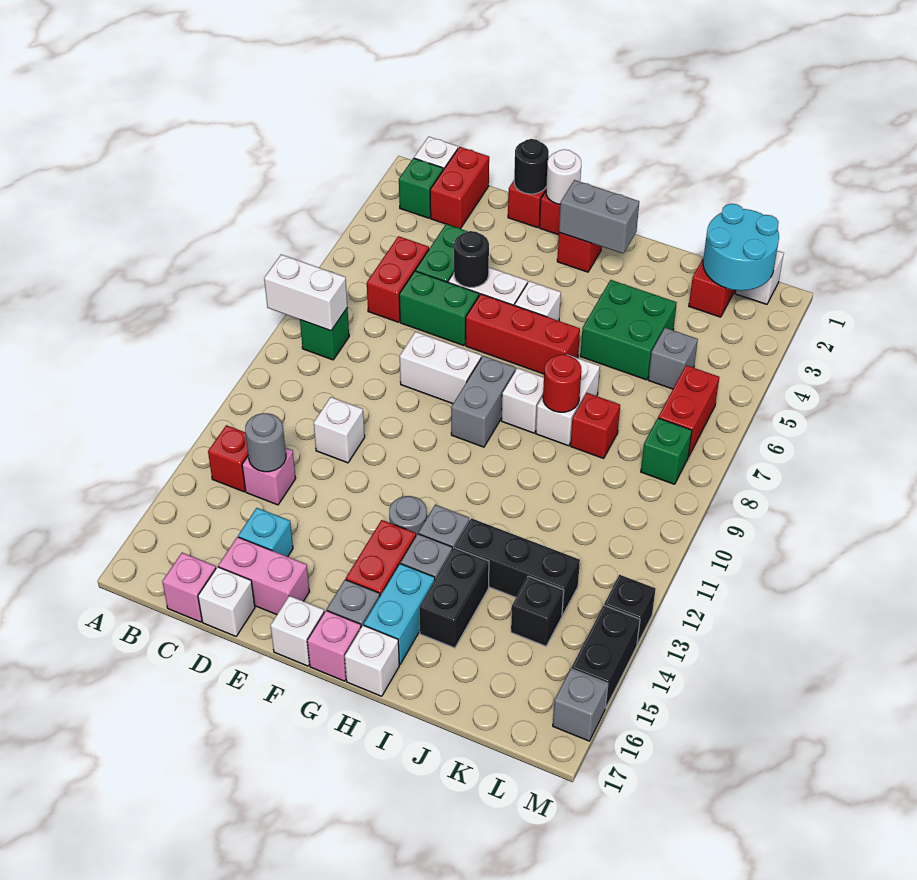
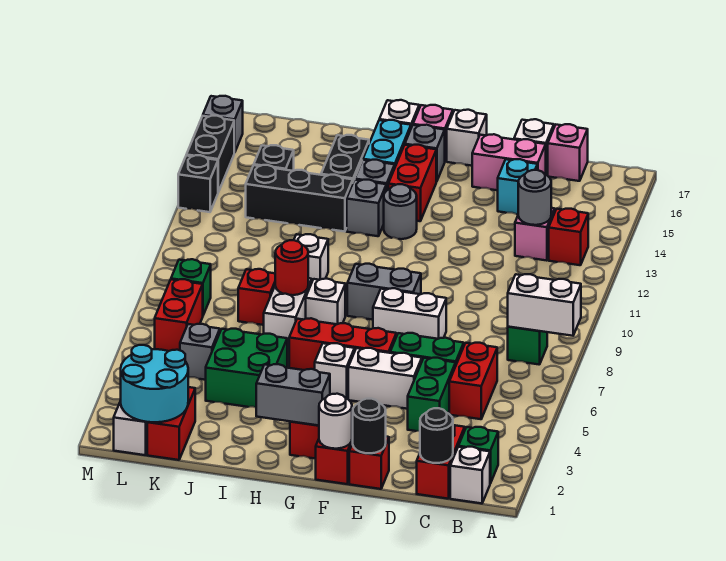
white brick D11 level 1 -> white brick I10 level 1
black round brick E5 level 2 -> black round brick C1 level 2
grey brick G8:G9 level 1 -> grey brick F9:G9 level 1

